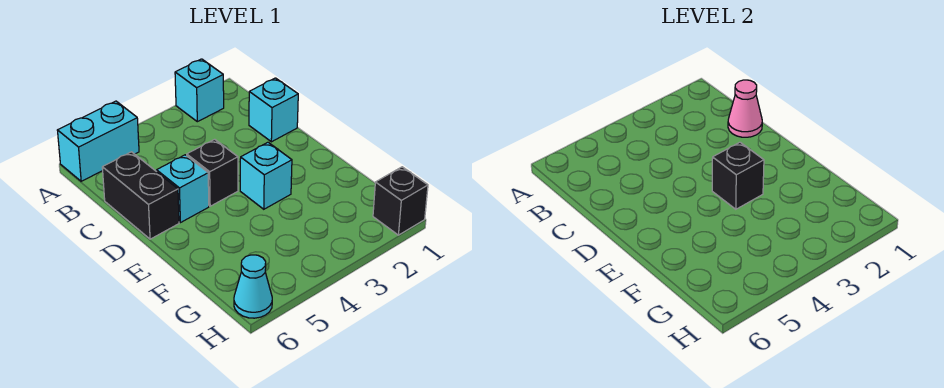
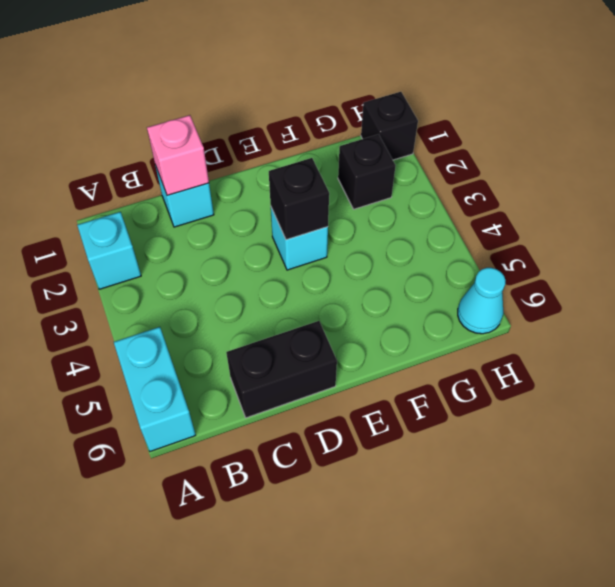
pink cone C1 level 2 -> pink brick C1 level 2
black brick D4 level 1 -> black brick G2 level 1
cyan brick D5 level 1 -> none

